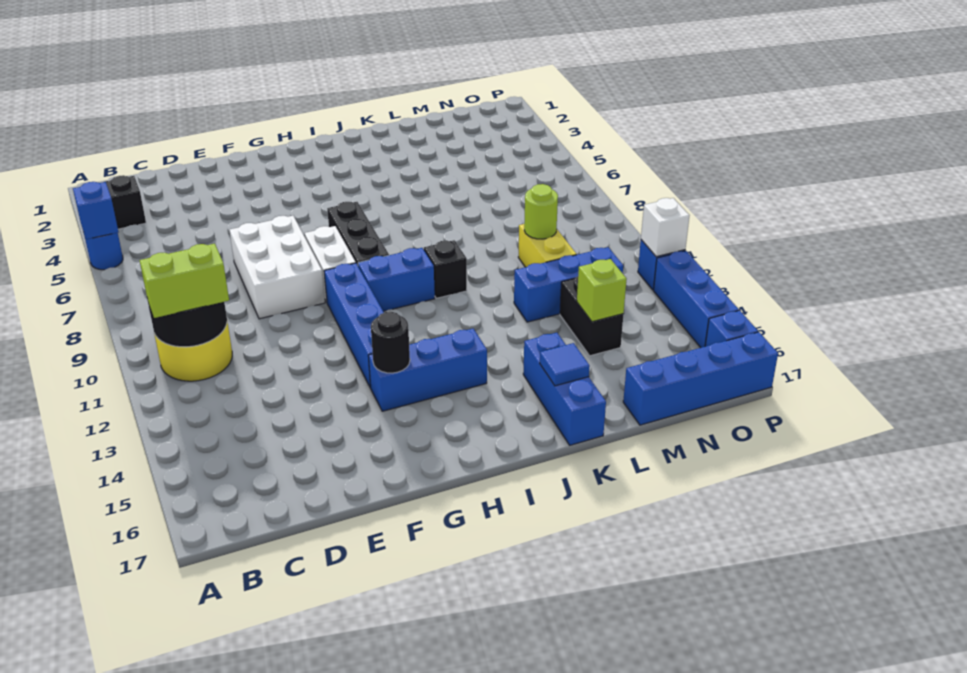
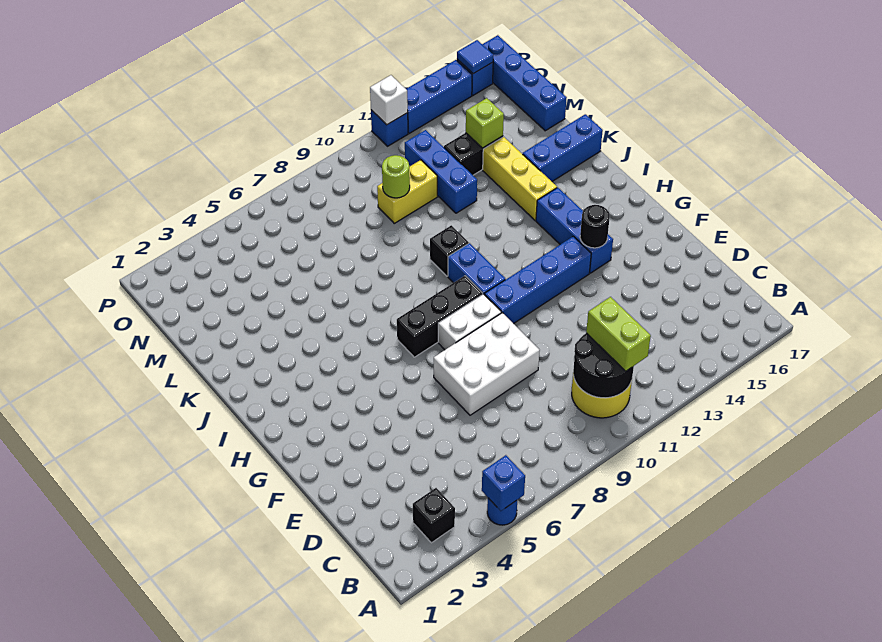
none -> yellow brick J14:L14 level 1
blue tile K16 level 2 -> blue tile P16 level 2

